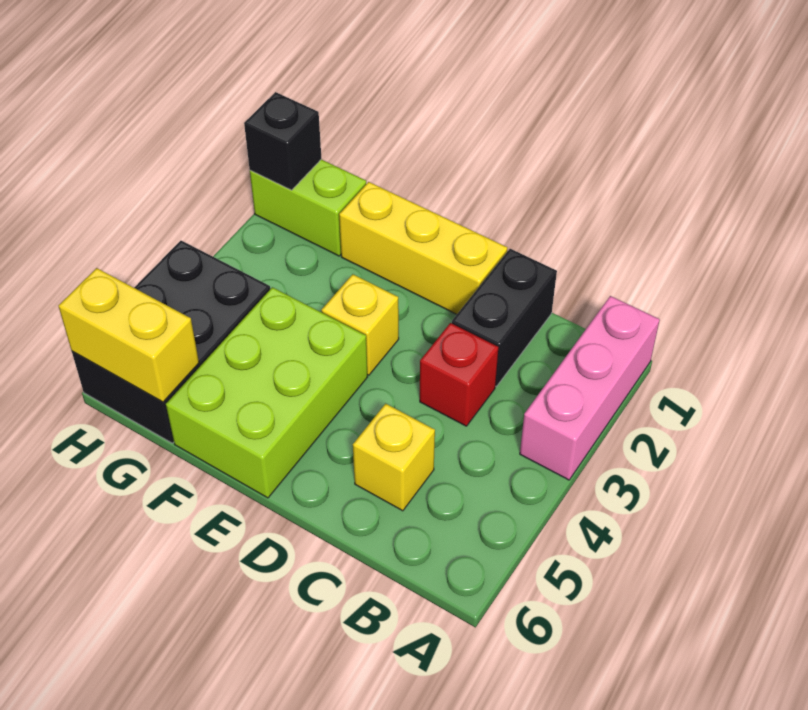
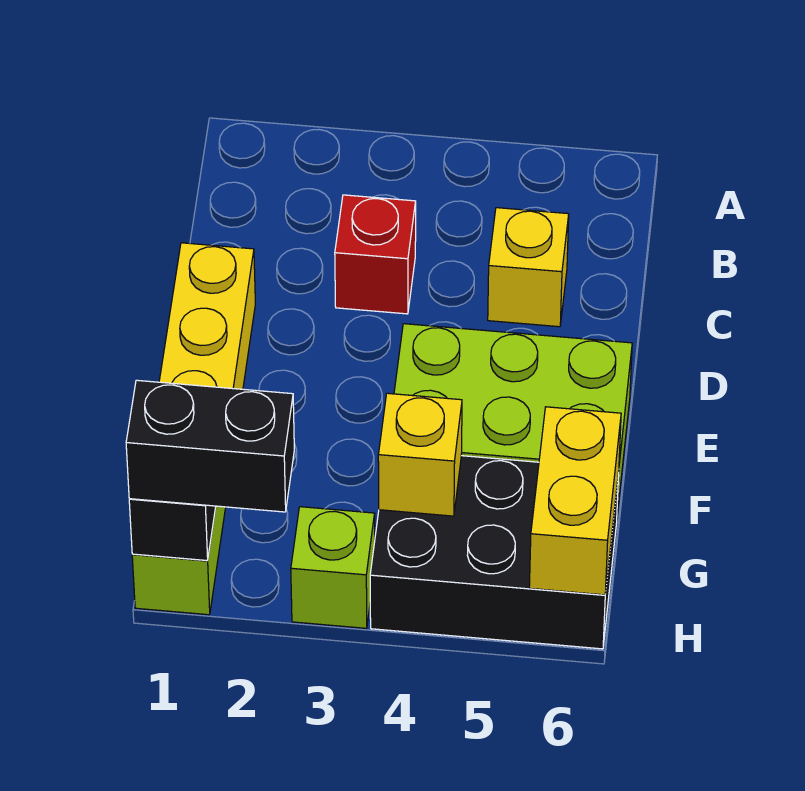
pink brick A1:A3 level 1 -> none
black brick C1:C2 level 1 -> black brick H1:H2 level 3
yellow brick E3 level 1 -> yellow brick G4 level 2
none -> lime brick H3 level 1

